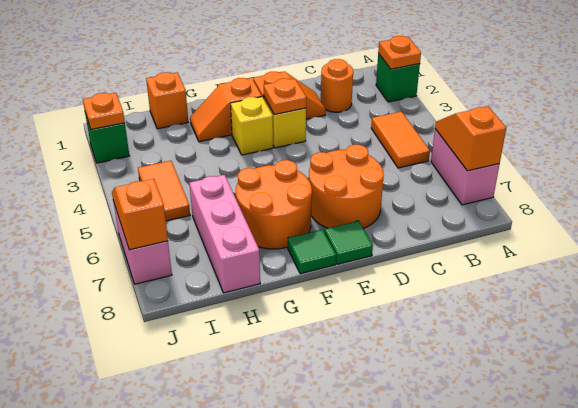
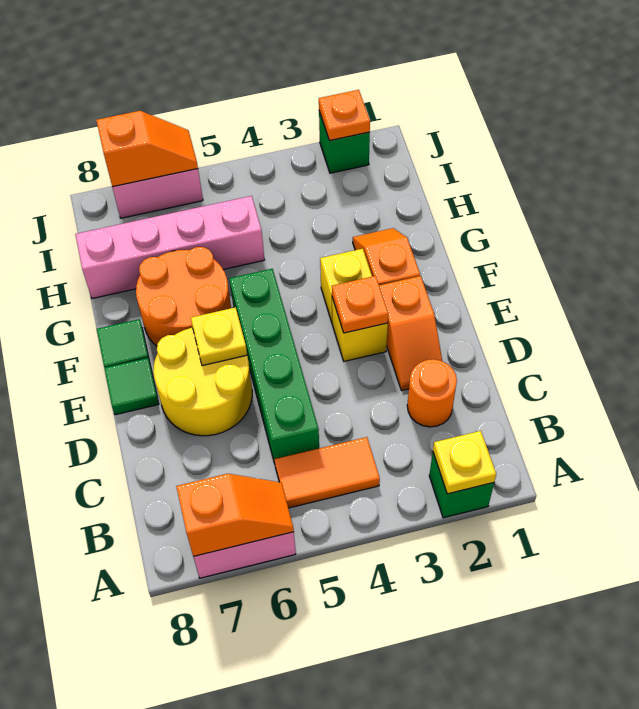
orange plate A2 level 2 -> yellow plate A2 level 2
none -> green brick C5:F5 level 1
orange round brick D6:E7 level 1 -> yellow round brick D6:E7 level 1
none -> yellow plate E6 level 2
orange brick H1 level 1 -> none
pink brick H6:H8 level 1 -> pink brick H5:H8 level 1
orange tile I4:I5 level 1 -> none

